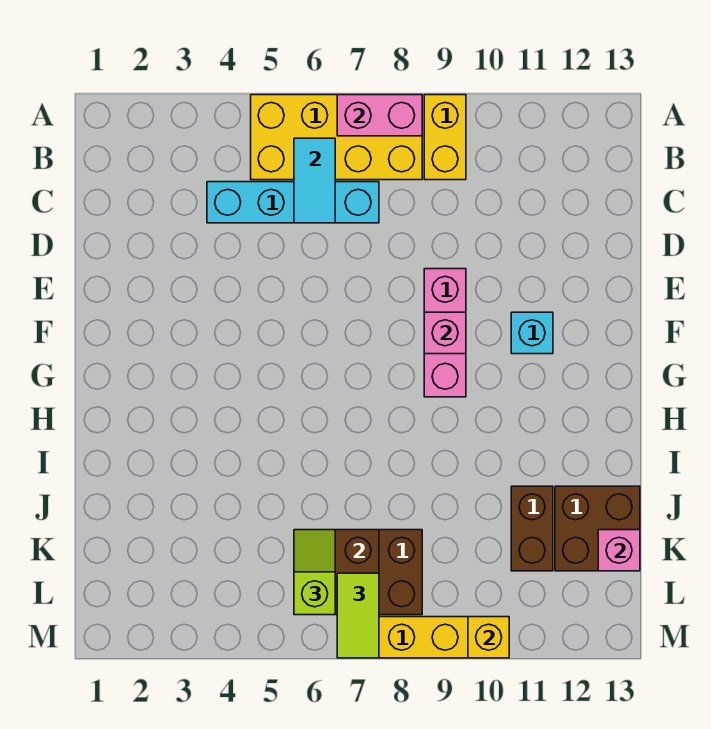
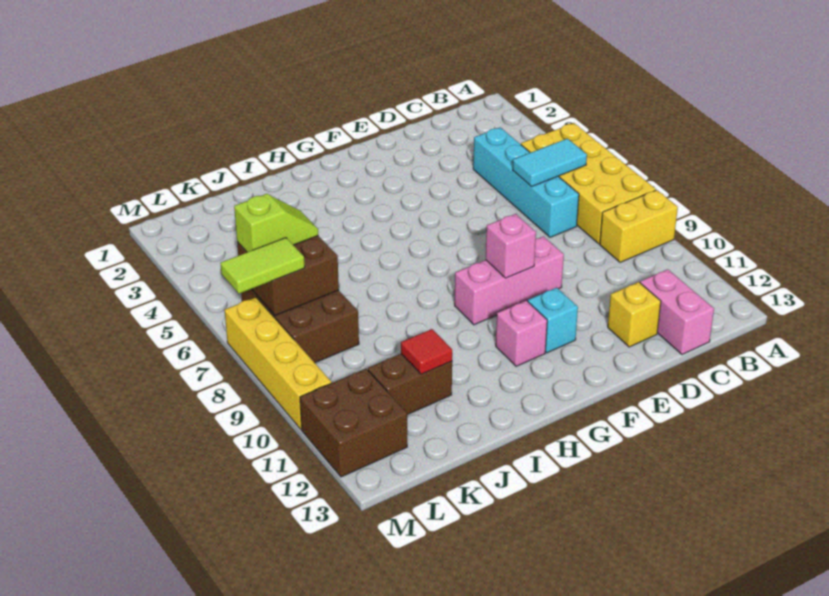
pink brick A7:A8 level 2 -> pink brick C12:C13 level 1
none -> red tile J11 level 2
brown brick J12:K13 level 1 -> brown brick L11:M12 level 1
pink brick K13 level 2 -> pink brick G11 level 1
yellow brick M10 level 2 -> yellow brick D12 level 1

